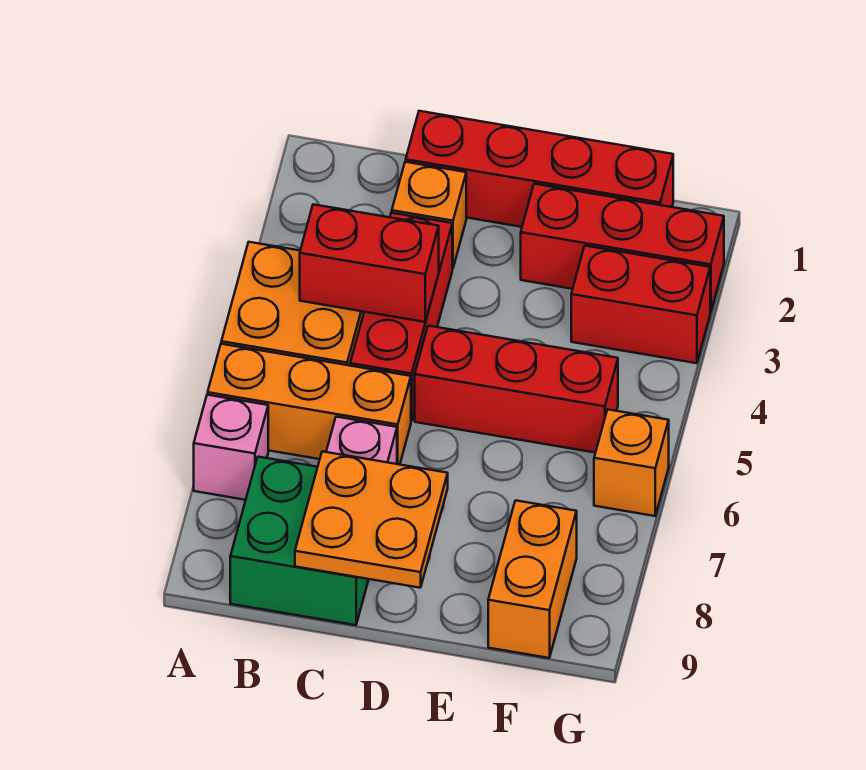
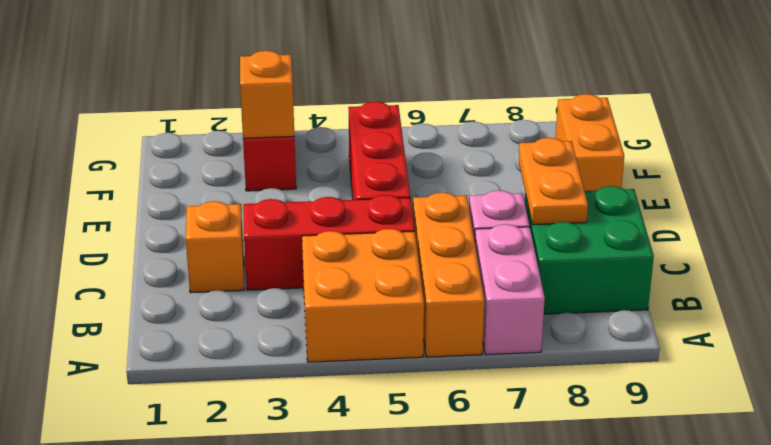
pink brick A7 level 1 -> pink brick A7:B7 level 1
red brick B4:C4 level 2 -> none
red brick C1:F1 level 1 -> none
orange plate C8:D9 level 2 -> orange plate C8:D8 level 2
red brick E2:G2 level 1 -> none
orange brick F8:F9 level 1 -> orange brick E9:F9 level 1
orange brick G6 level 1 -> orange brick F3 level 2

